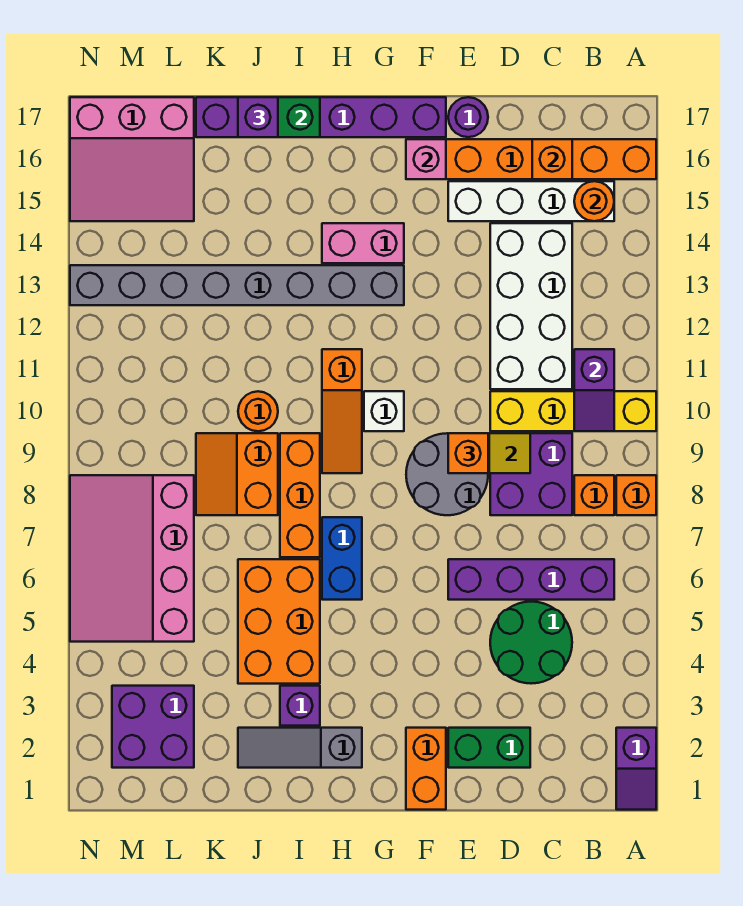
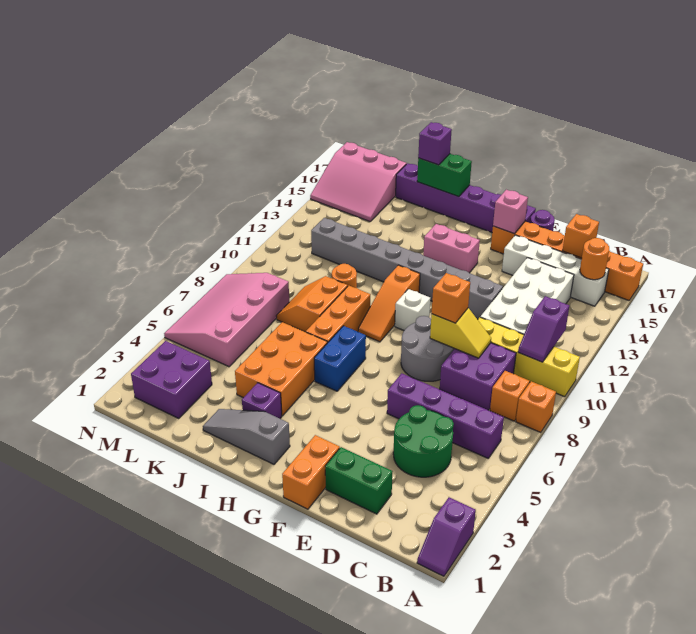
grey brick G13:N13 level 1 -> grey brick E12:L12 level 1

